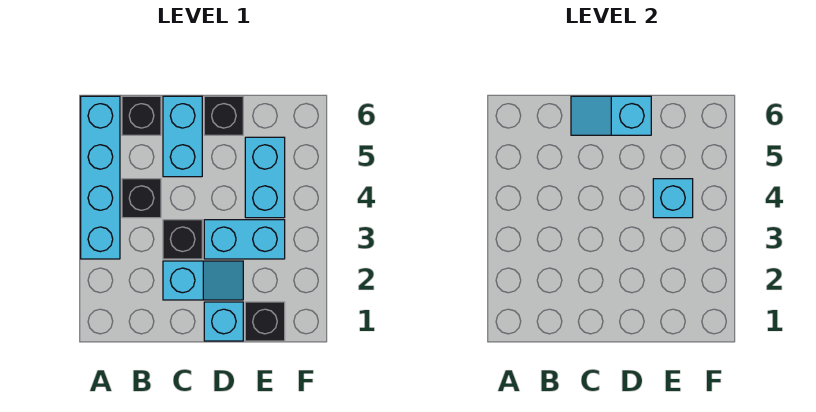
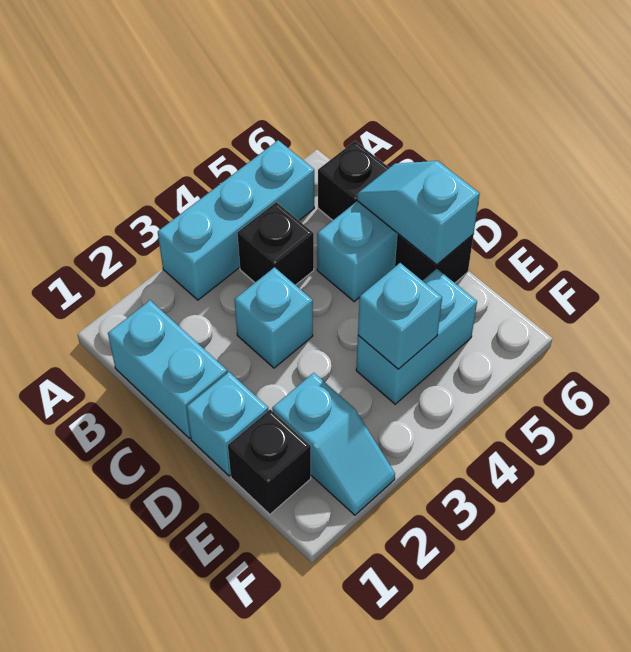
cyan brick A3:A6 level 1 -> cyan brick A3:A5 level 1
cyan slope C2:D2 level 1 top C -> cyan slope E2:F2 level 1 top E
black brick C3 level 1 -> cyan brick C3 level 1
cyan brick D3:E3 level 1 -> cyan brick B1:C1 level 1

